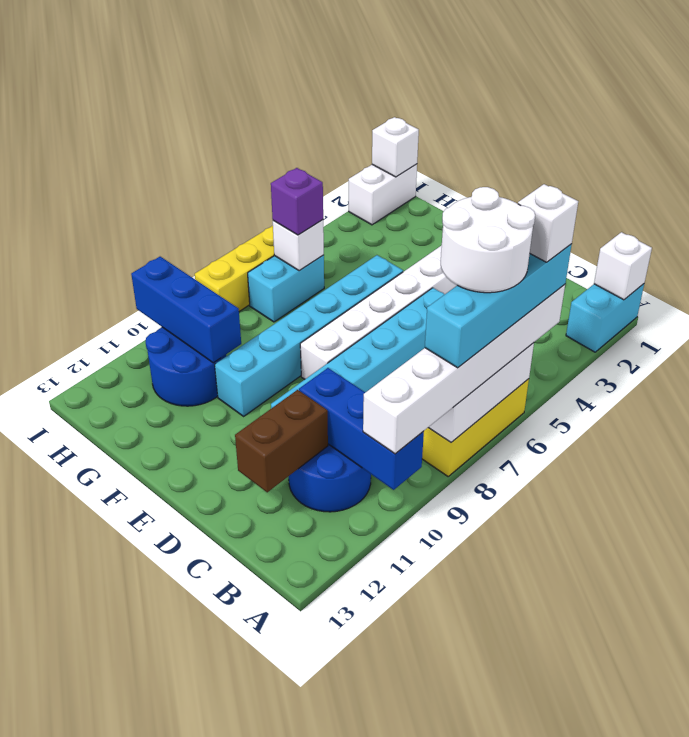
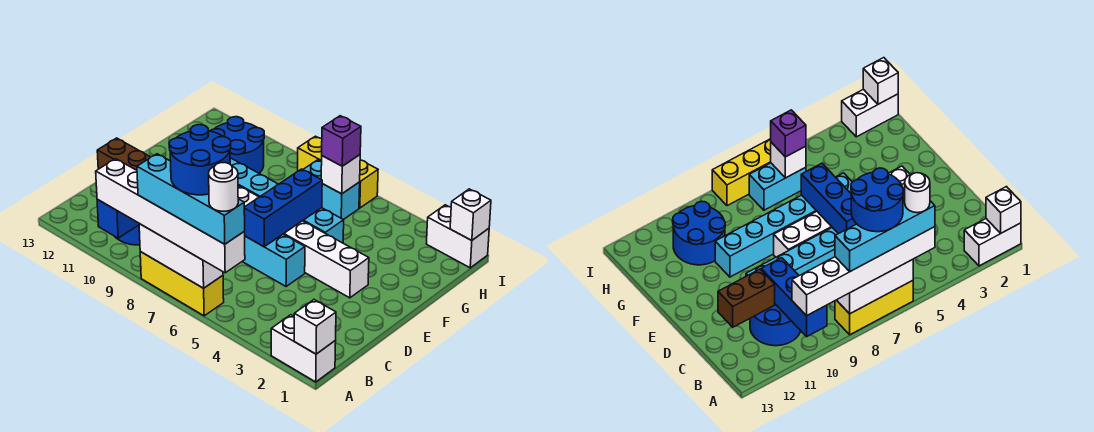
cyan brick A1:A2 level 1 -> white brick A1:A2 level 1
white brick A5 level 5 -> white round brick A5 level 5
white round brick A6:B7 level 5 -> blue round brick A6:B7 level 5
blue brick G10:I10 level 2 -> blue brick D6:F6 level 2

